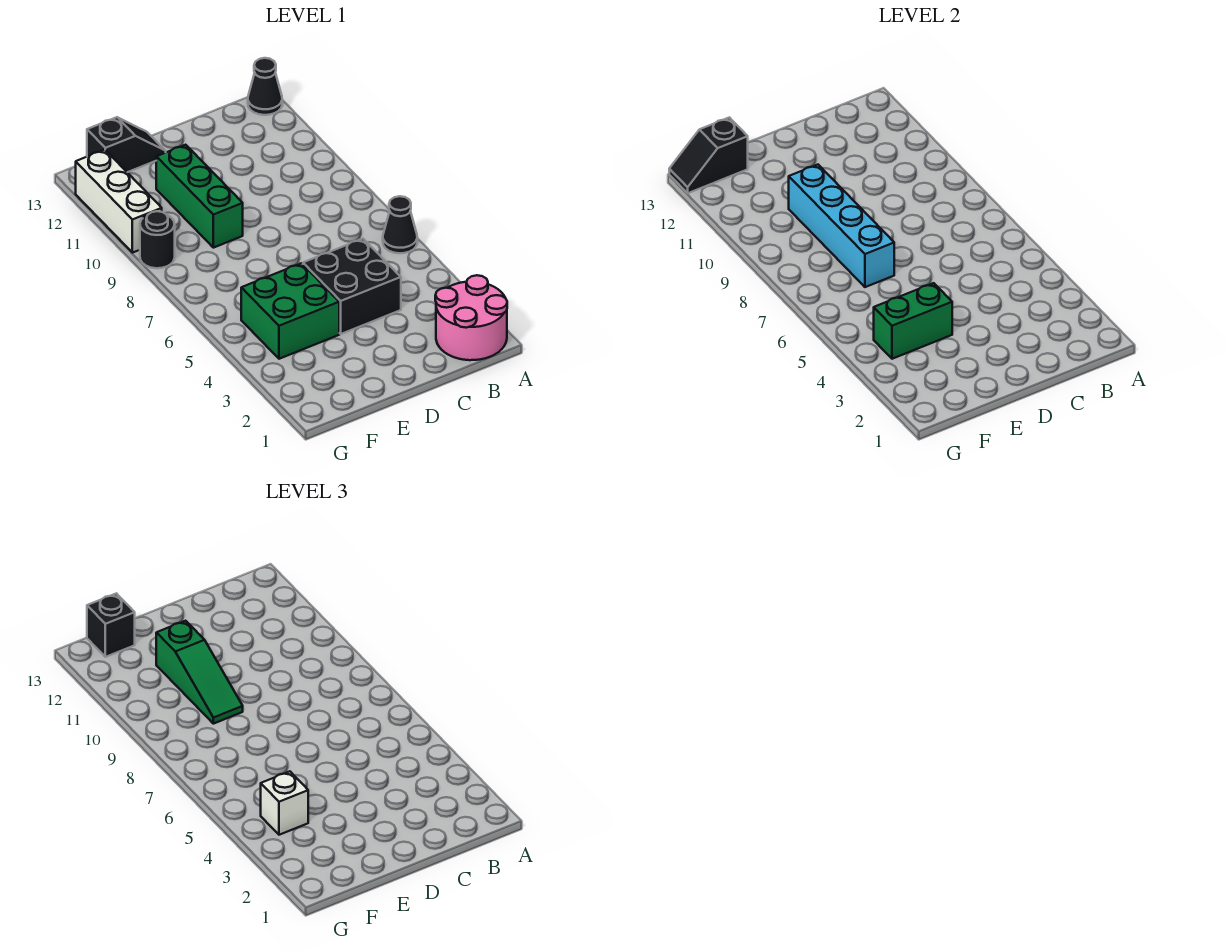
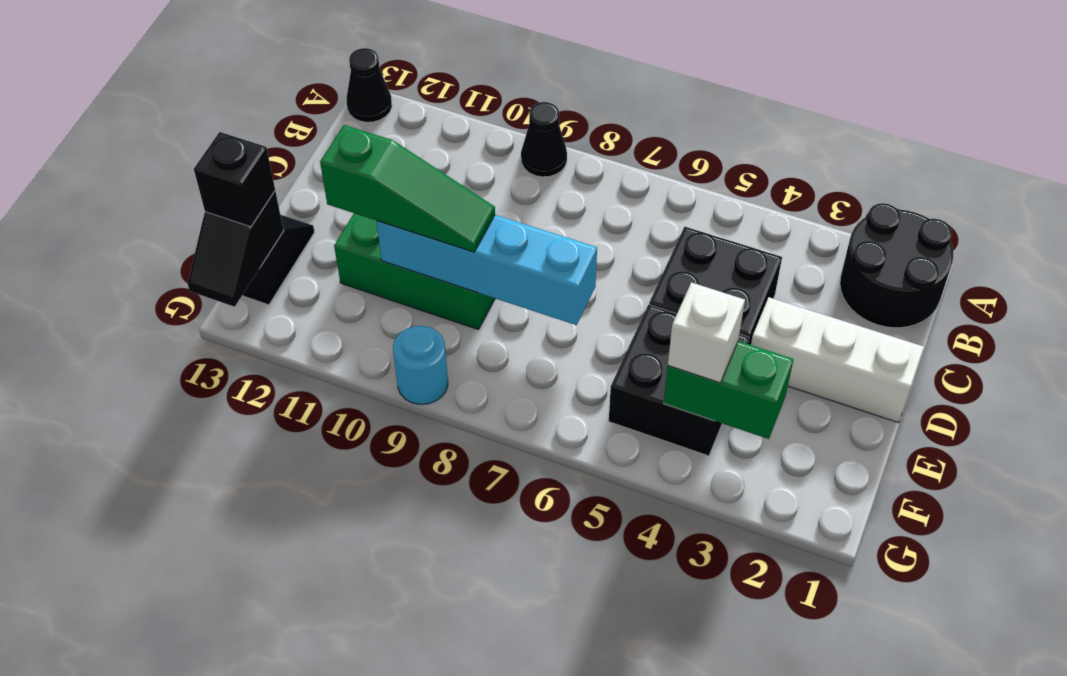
pink round brick A1:B2 level 1 -> black round brick A1:B2 level 1
black cone A6 level 1 -> black cone A9 level 1
green brick E4:F5 level 1 -> black brick E4:F5 level 1
green brick E4:F4 level 2 -> green brick F3:F4 level 2
black round brick G9 level 1 -> cyan round brick G9 level 1
white brick G10:G12 level 1 -> white brick D1:D3 level 1

